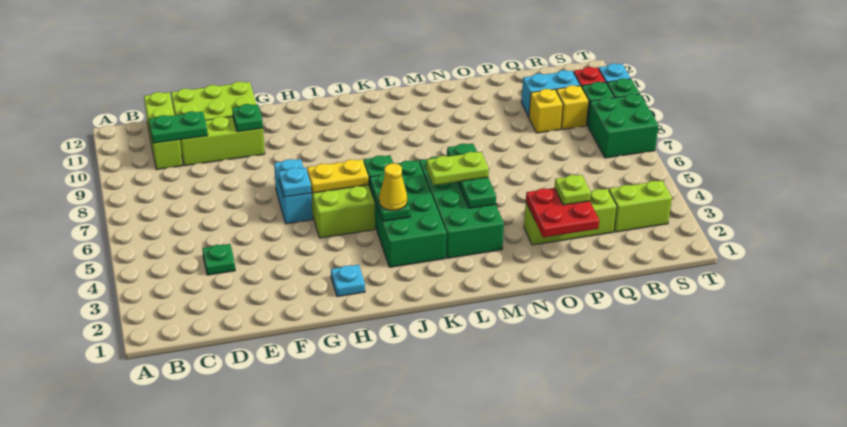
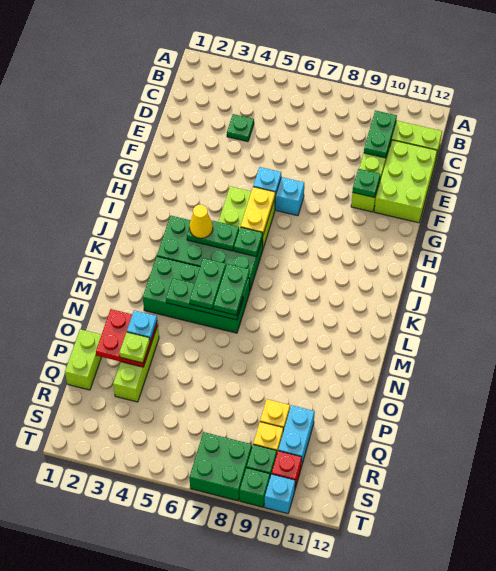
cyan plate H2 level 1 -> cyan plate O3 level 3
lime plate L5:M5 level 3 -> green plate L5:M5 level 3
none -> green plate L6:M6 level 3
lime brick R3:S3 level 1 -> lime brick P1:Q1 level 1

